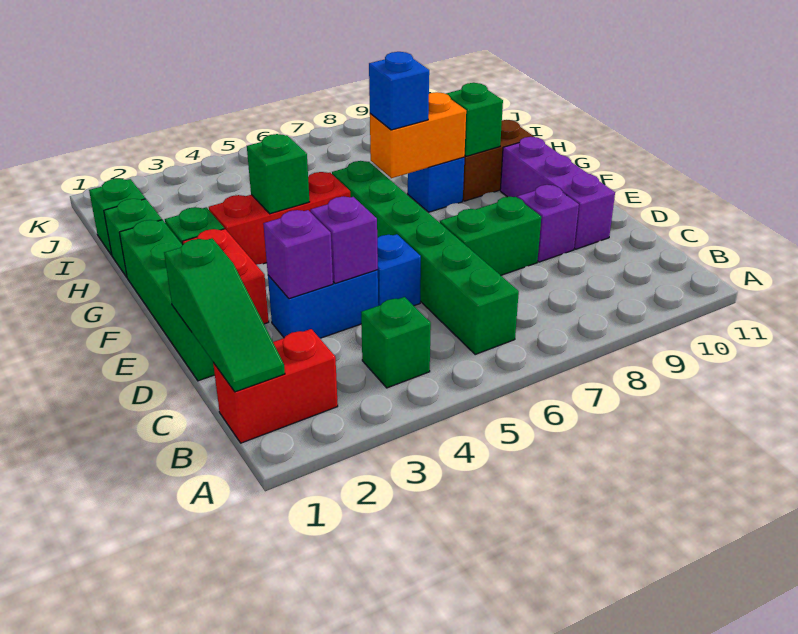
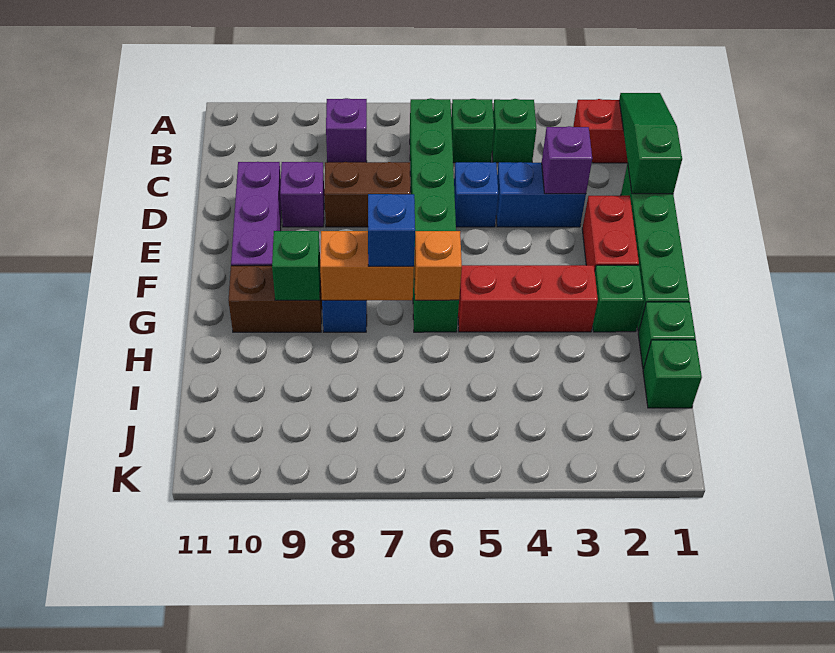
purple brick D4 level 2 -> purple brick B8 level 1
green brick D7:D8 level 1 -> brown brick D7:D8 level 1
green brick G4 level 2 -> green brick B5 level 1
none -> orange brick G6 level 2

